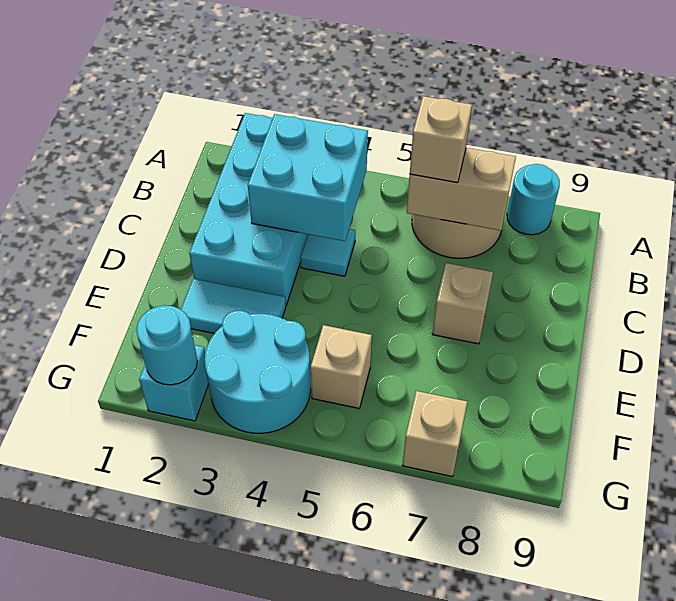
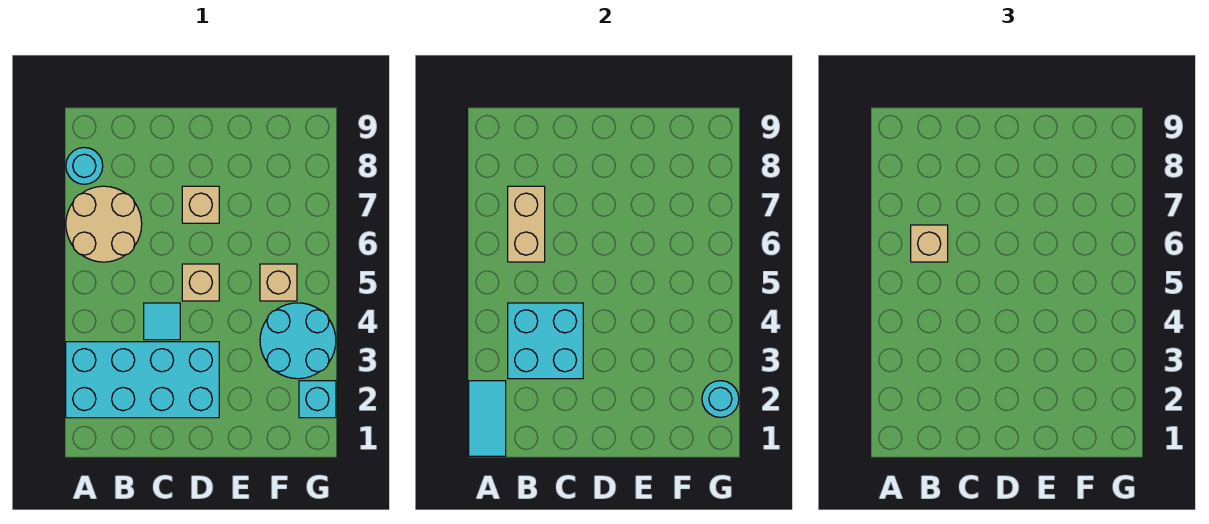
cyan tile E2:E3 level 1 -> cyan tile A1:A2 level 2
tan brick G7 level 1 -> tan brick D5 level 1

